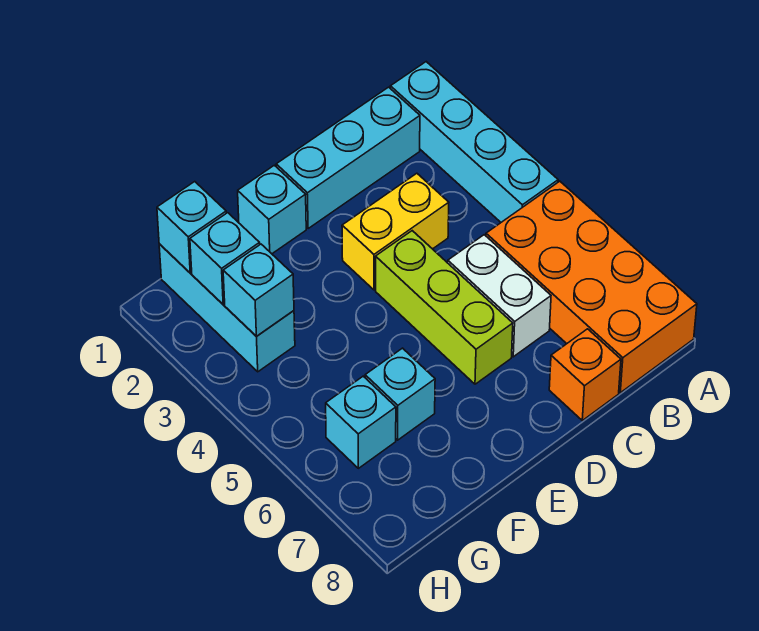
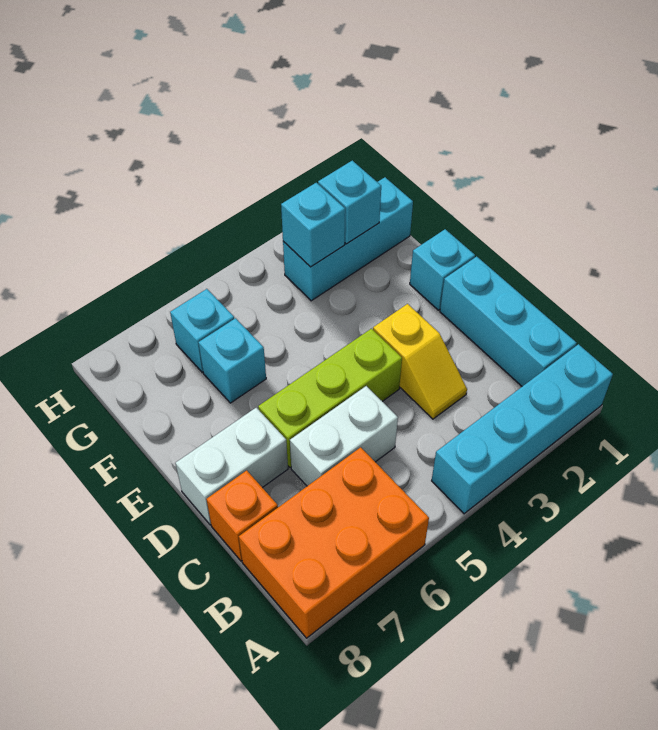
orange brick A5:B8 level 1 -> orange brick A6:B8 level 1
yellow brick C3:D3 level 1 -> yellow slope C3:D3 level 1 top D
none -> white brick D7:D8 level 1
cyan brick G1 level 2 -> none

